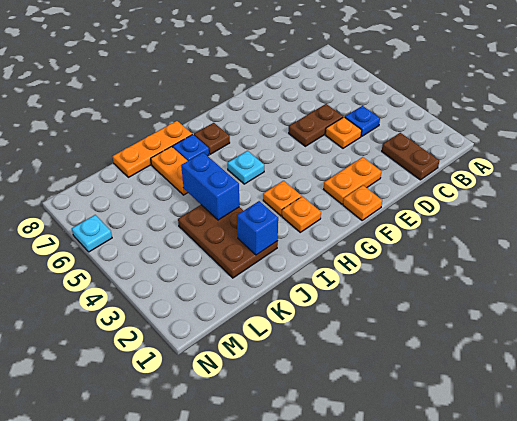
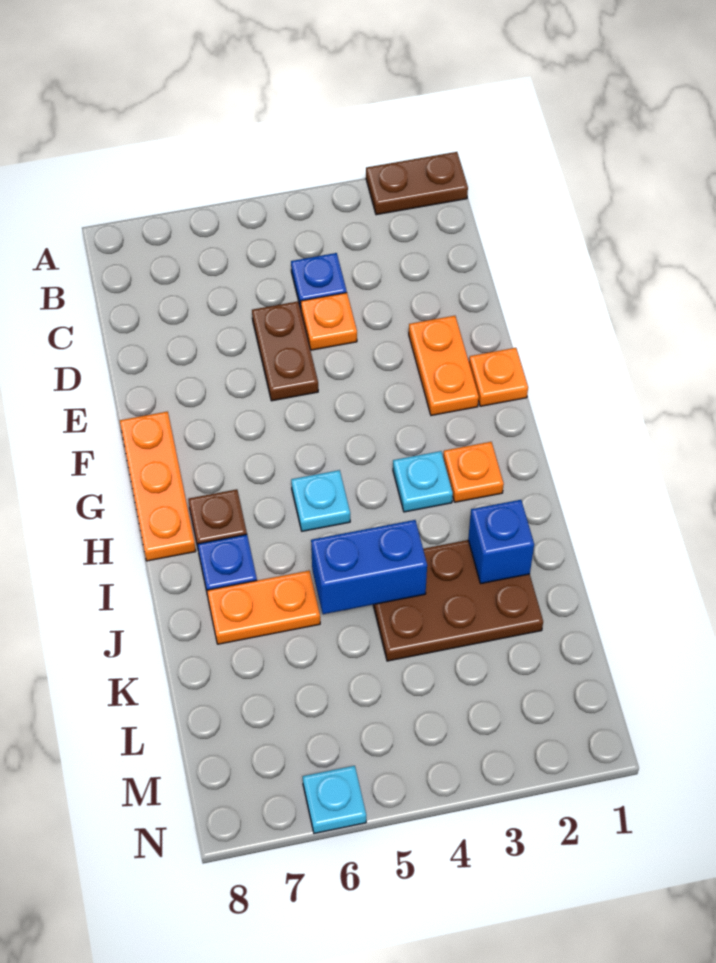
brown plate C1:C2 level 1 -> brown plate A1:A2 level 1
orange plate H3 level 1 -> cyan plate H3 level 1
orange plate I8:K8 level 1 -> orange plate F8:H8 level 1

